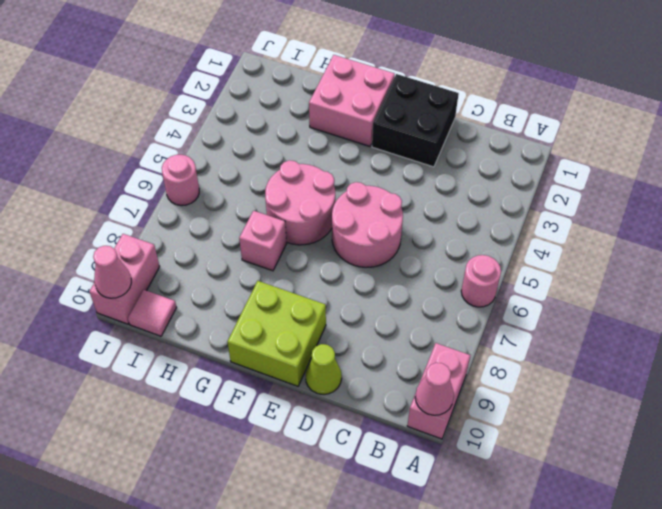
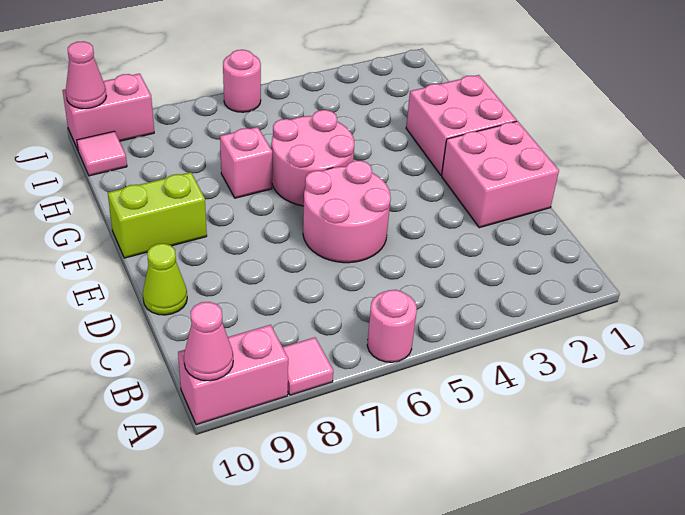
none -> pink tile A8 level 1
black brick D1:E2 level 1 -> pink brick D1:E2 level 1
lime brick E9:F10 level 1 -> lime brick F9:F10 level 1

